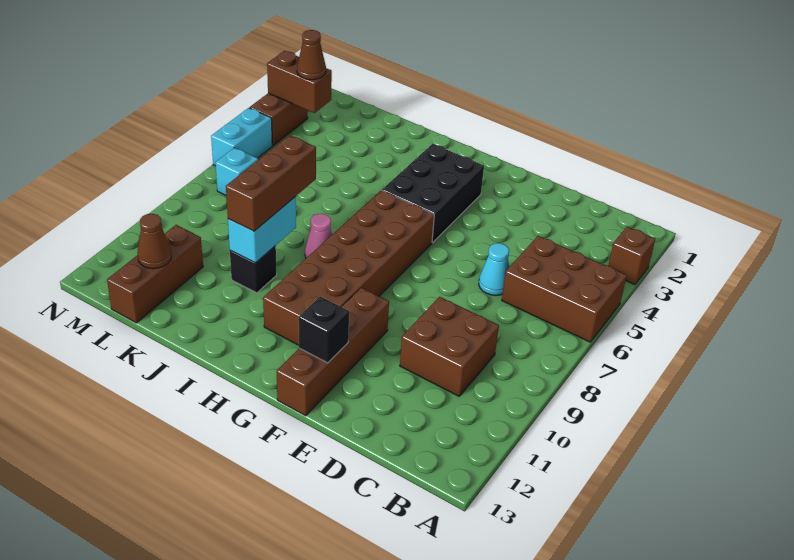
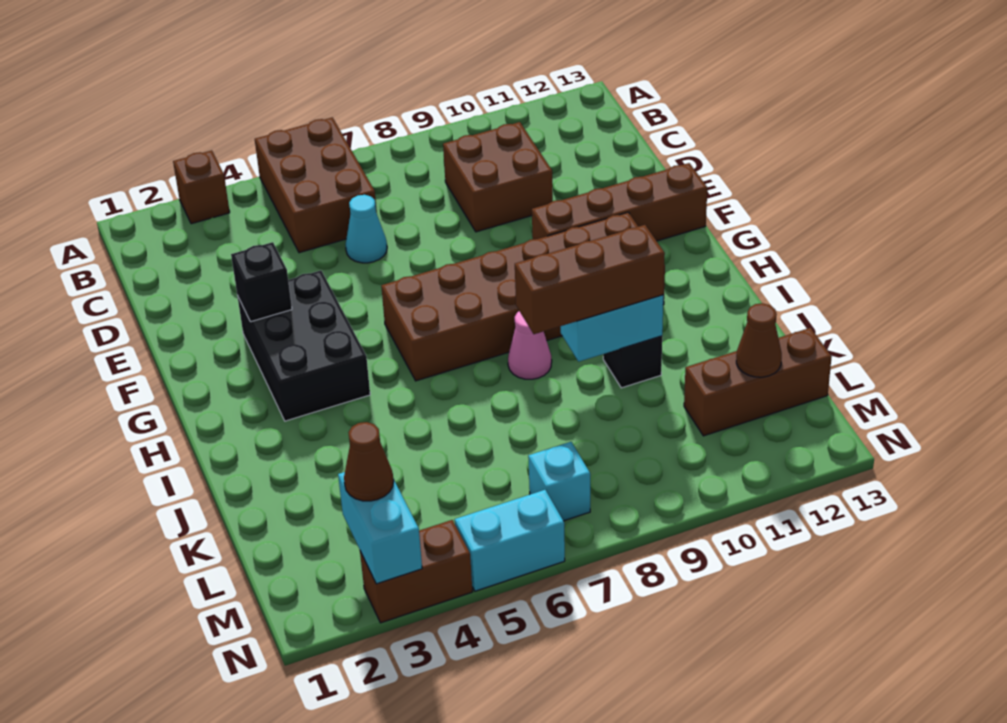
black brick F12 level 2 -> black brick F3 level 2
black brick G3:H5 level 1 -> black brick F3:H4 level 1
brown brick M3:N3 level 2 -> cyan brick M3:N3 level 2

